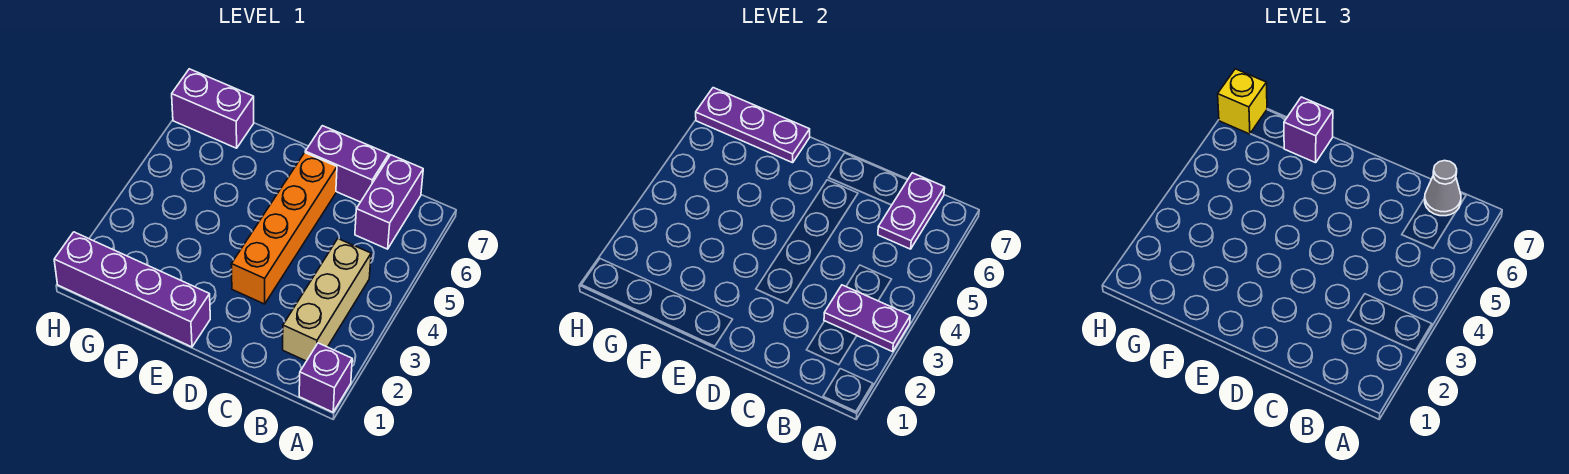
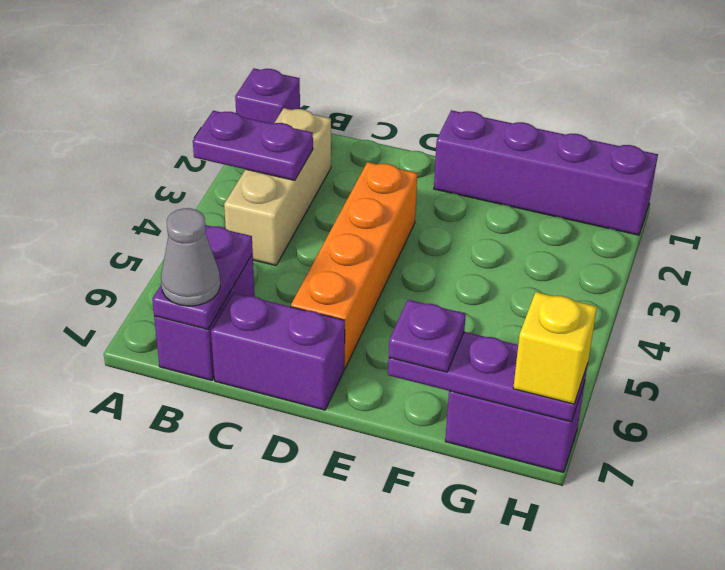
purple brick F7 level 3 -> purple plate F7 level 3

